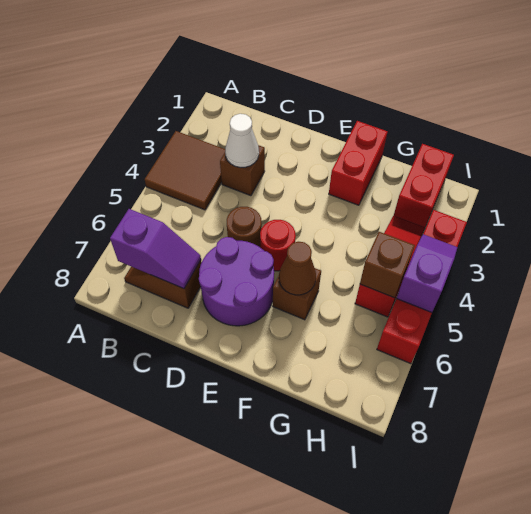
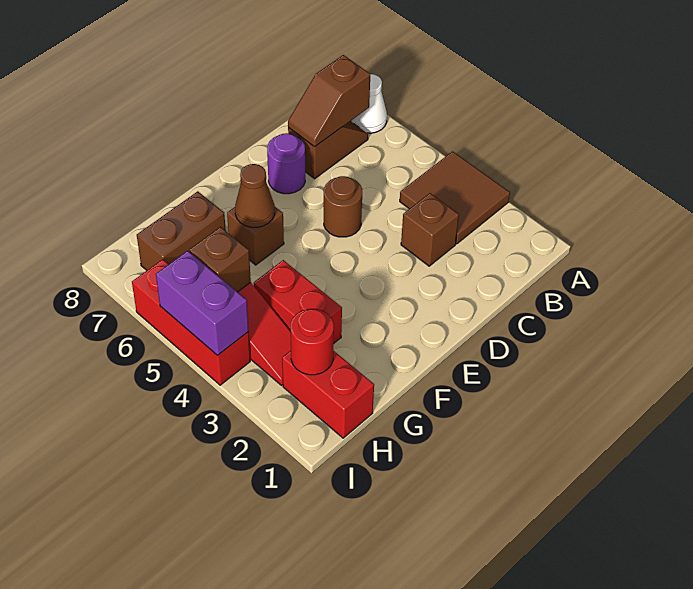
purple slope B7:C7 level 2 top B -> brown slope B7:C7 level 2 top B
white cone C3 level 2 -> white cone A7 level 1
purple round brick D6:E7 level 1 -> purple round brick D7 level 1
red round brick E5 level 1 -> red round brick H2 level 2
red brick F1:F2 level 1 -> red brick G3:G4 level 1
none -> brown brick G7:H7 level 1
red brick I3:I6 level 1 -> red brick I4:I6 level 1
purple slope I4:I5 level 2 top 5 -> purple brick I4:I5 level 2

